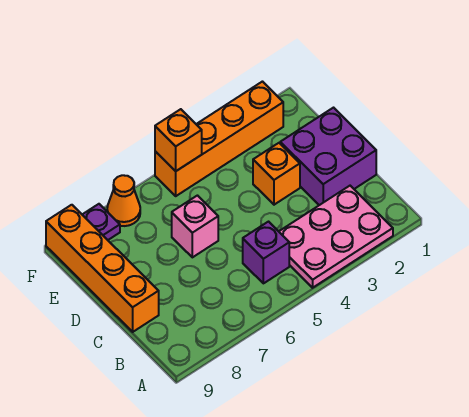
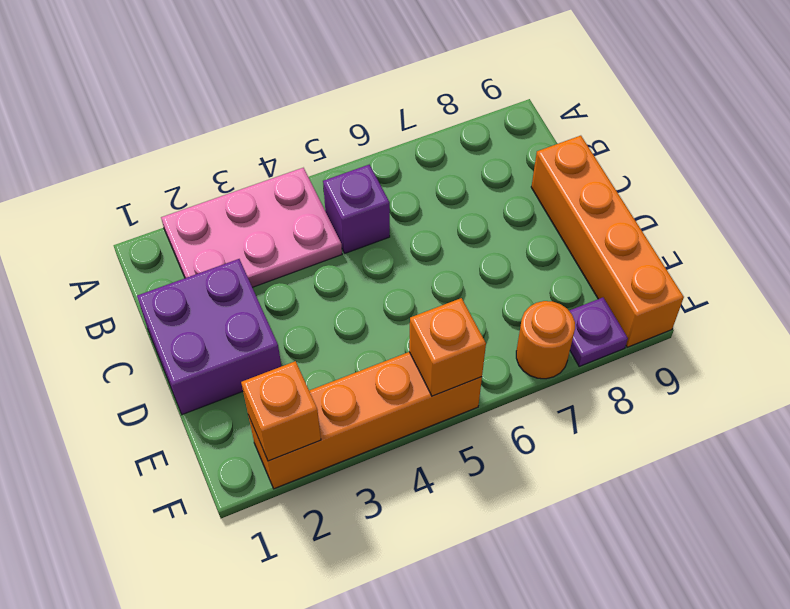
orange brick D3 level 1 -> orange brick F2 level 2
pink brick D6 level 1 -> none
orange cone F7 level 1 -> orange round brick F7 level 1

